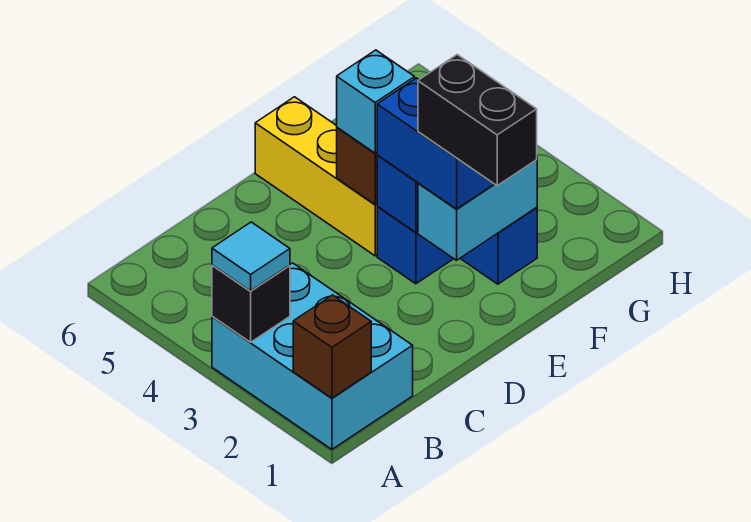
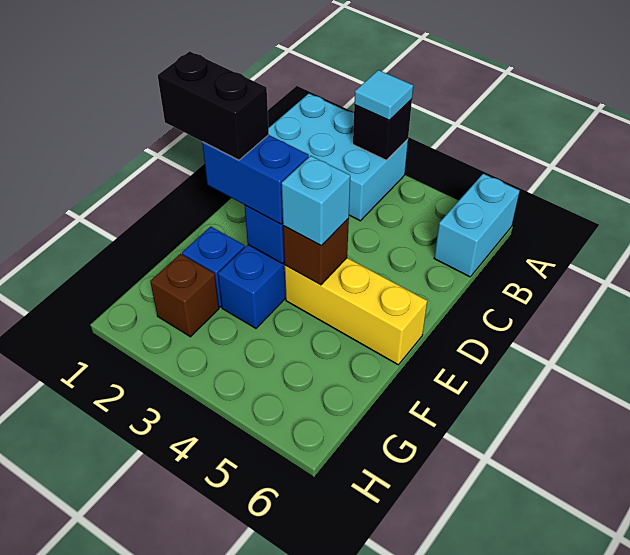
brown brick A1 level 2 -> brown brick G2 level 1
cyan brick E2:F2 level 2 -> cyan brick A6:B6 level 1

